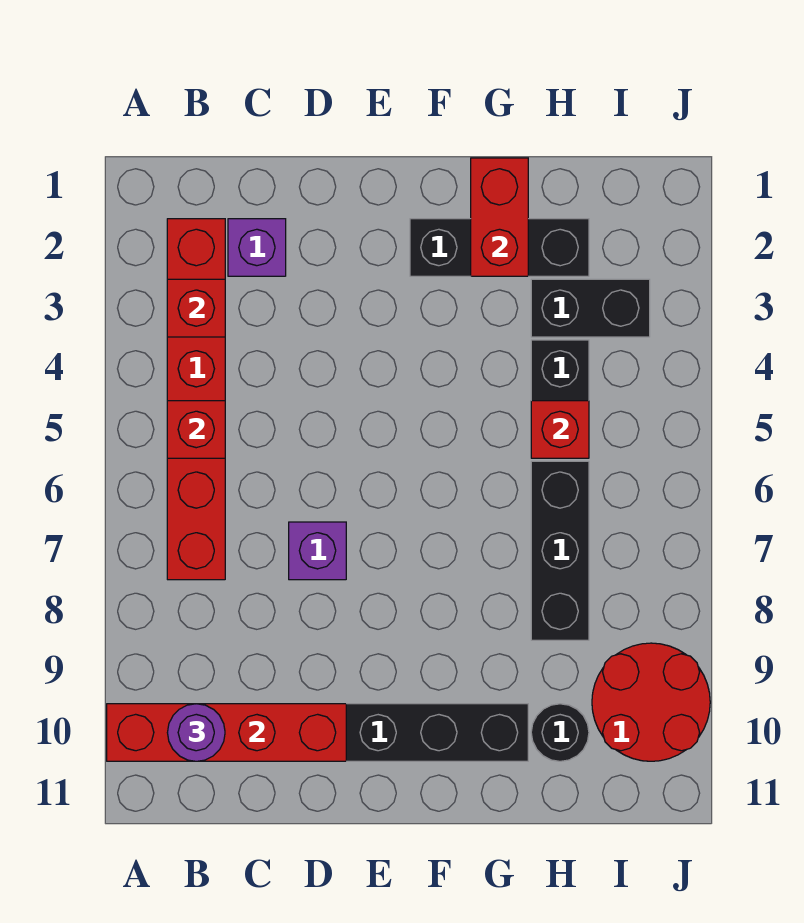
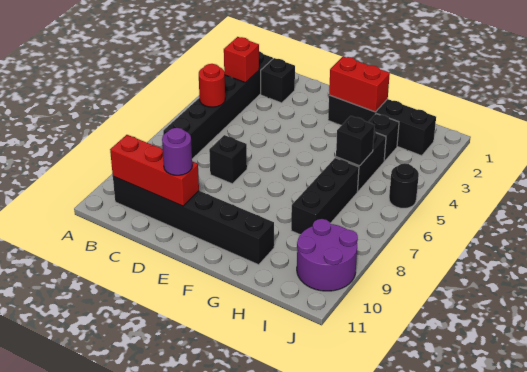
red brick A10:D10 level 2 -> red brick B10:D10 level 2
red brick B2:B7 level 1 -> black brick B2:B7 level 1
red brick B5 level 2 -> red round brick B5 level 2
purple round brick B10 level 3 -> purple round brick D10 level 3
purple brick C2 level 1 -> black brick C2 level 1
purple brick D7 level 1 -> black brick D7 level 1
black brick F2:H2 level 1 -> black brick F2:I2 level 1
red brick G1:G2 level 2 -> red brick F2:G2 level 2
black brick H3:I3 level 1 -> black brick H3 level 1
red brick H5 level 2 -> black brick H5 level 2
black round brick H10 level 1 -> black round brick J5 level 1
red round brick I9:J10 level 1 -> purple round brick I9:J10 level 1

